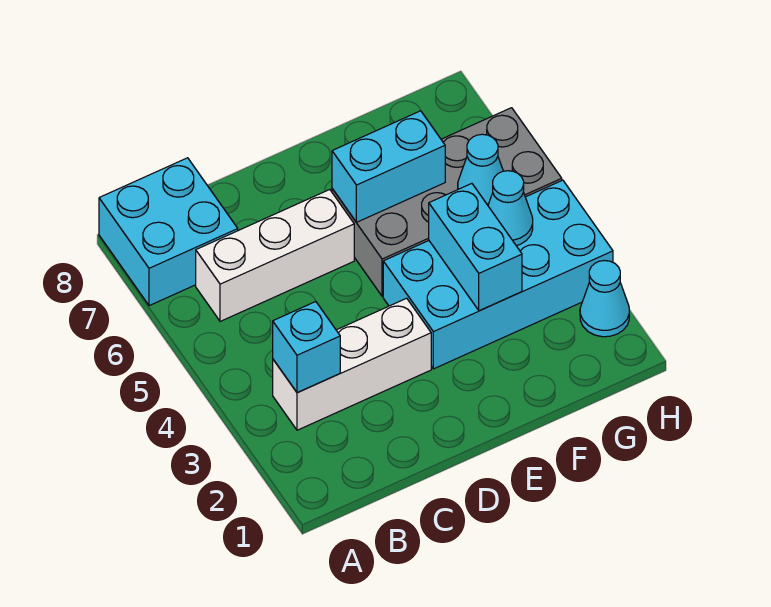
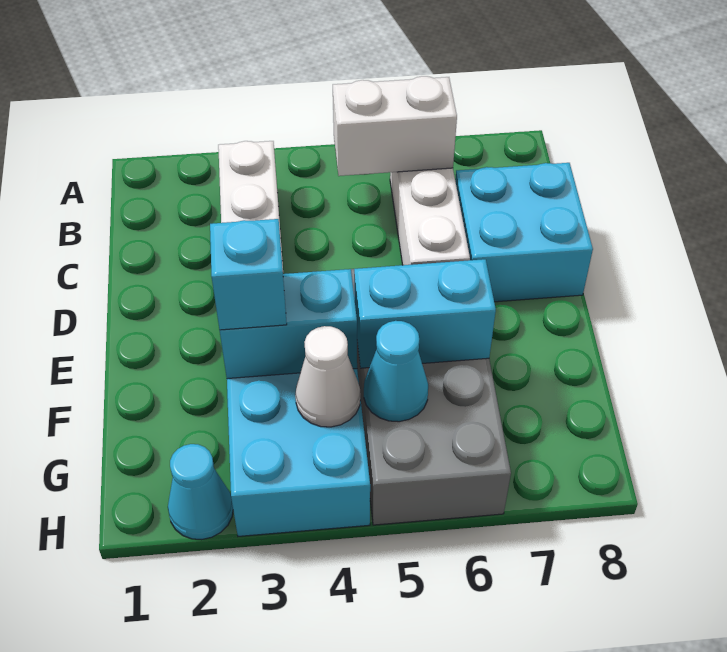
cyan brick A7:B8 level 1 -> cyan brick C7:D8 level 1
cyan brick B3 level 2 -> cyan brick F3 level 3
none -> white brick B5:B6 level 2
cyan brick E6:F6 level 2 -> cyan brick F5:F6 level 2
cyan cone G4 level 2 -> white cone G4 level 2

